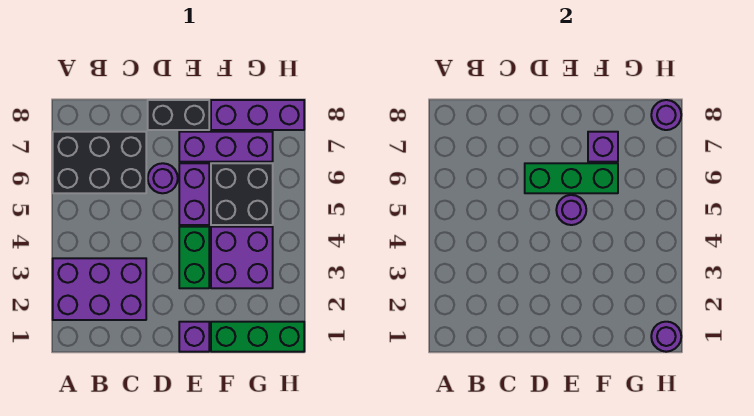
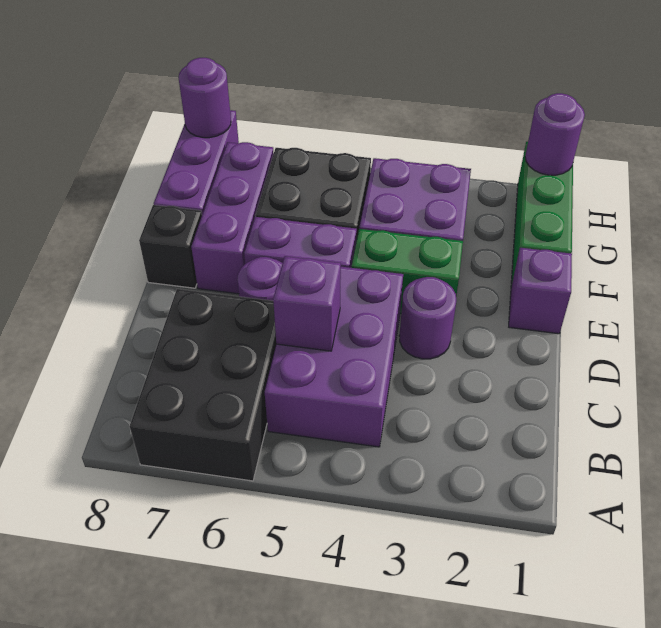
purple brick A2:C3 level 1 -> purple brick B4:D5 level 1
green brick D6:F6 level 2 -> none
black brick D8:E8 level 1 -> black brick E8 level 1
purple round brick E5 level 2 -> purple round brick D3 level 1
purple brick F7 level 2 -> purple brick C5 level 2

